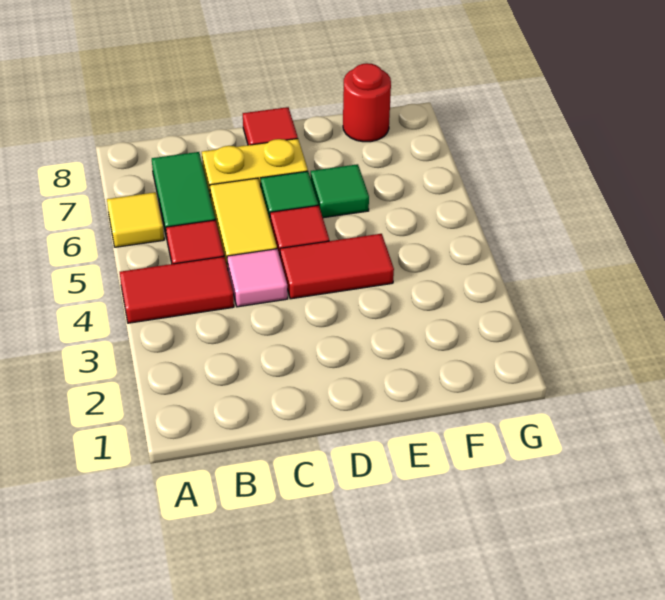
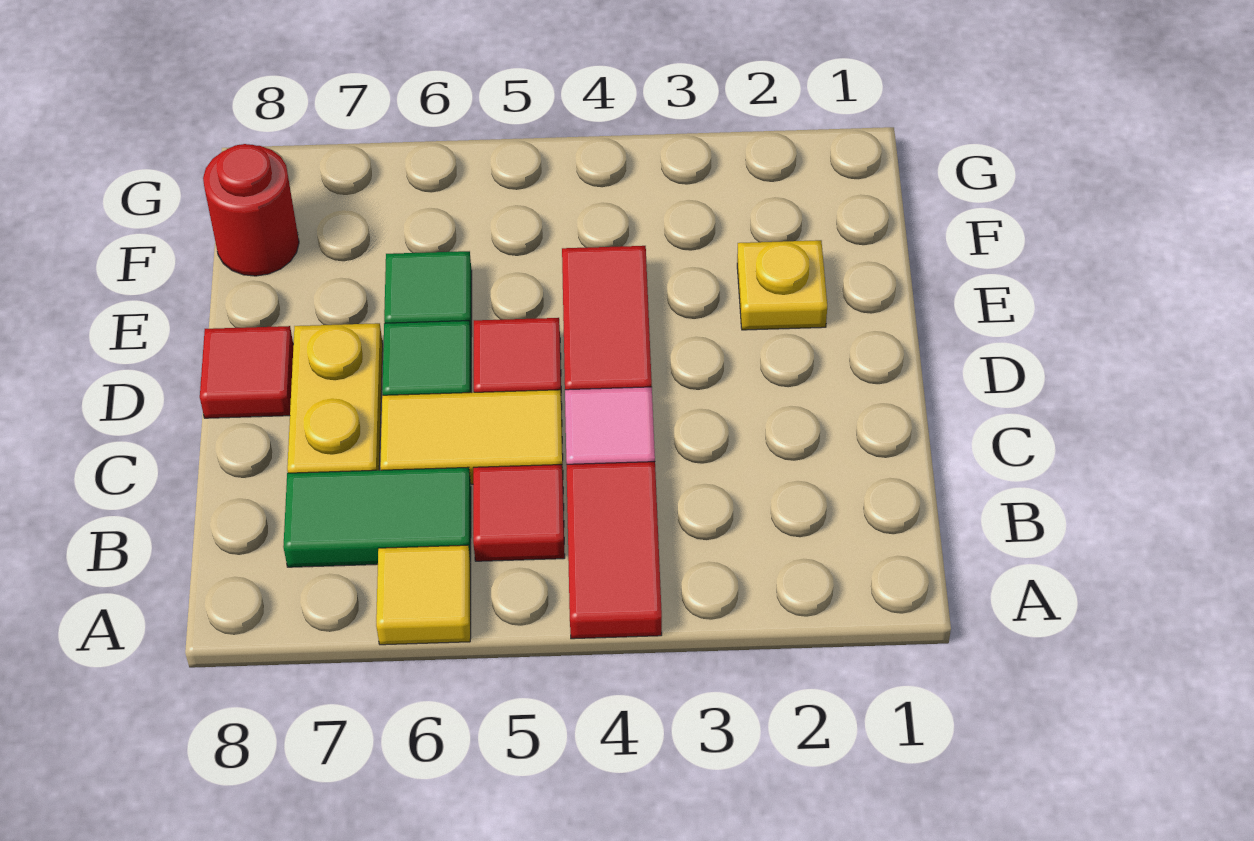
none -> yellow plate E2 level 1

